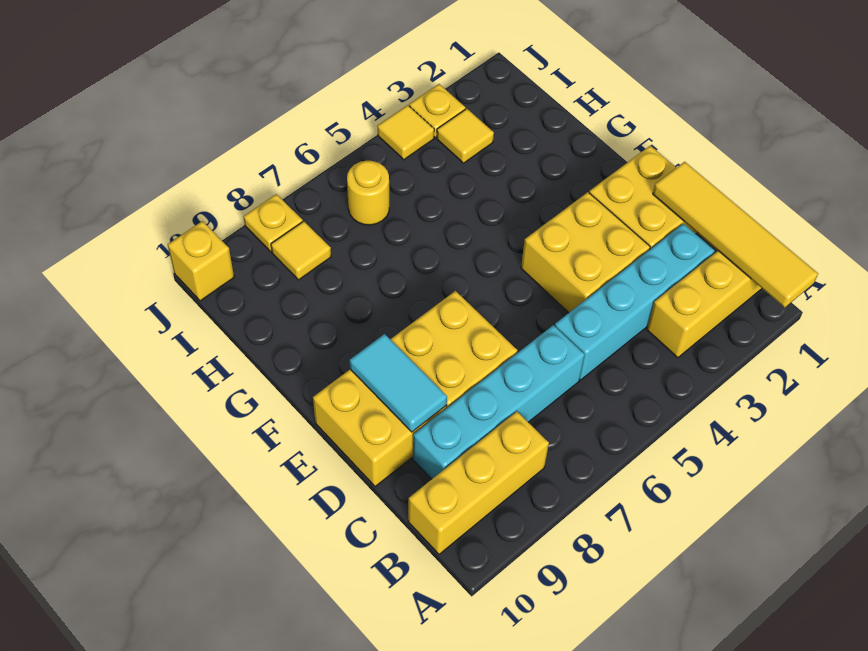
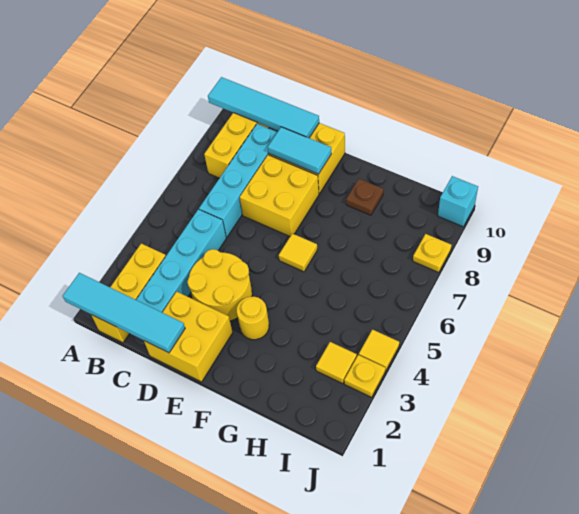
yellow tile A1:D1 level 2 -> cyan tile A1:D1 level 2
none -> cyan tile A10:D10 level 2
yellow brick D3:E4 level 1 -> yellow round brick D3:E4 level 1
none -> brown plate G9 level 1
yellow round brick I6 level 1 -> yellow round brick F3 level 1
yellow tile I8 level 1 -> yellow tile F6 level 1
yellow brick J10 level 1 -> cyan brick J10 level 1

